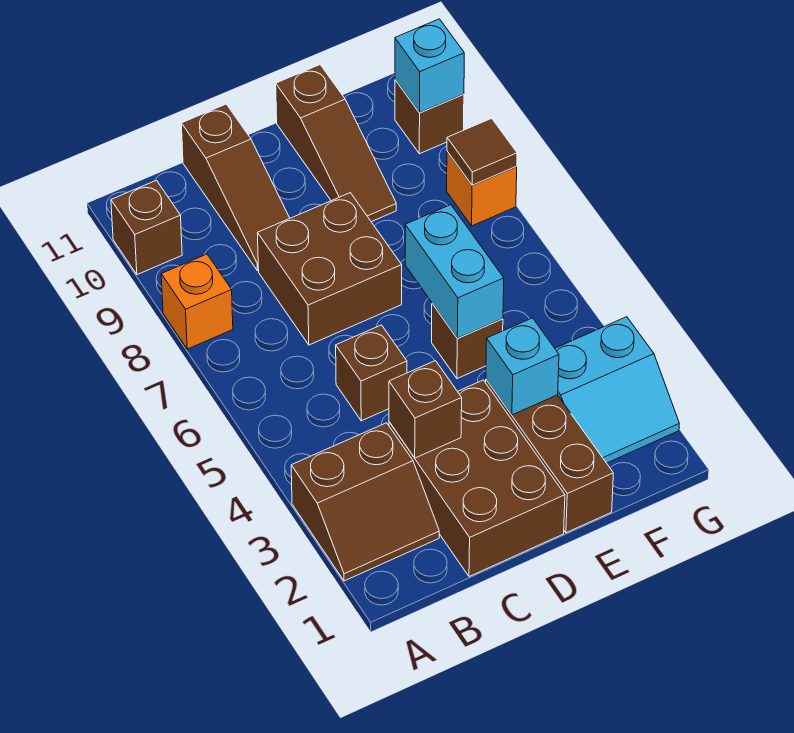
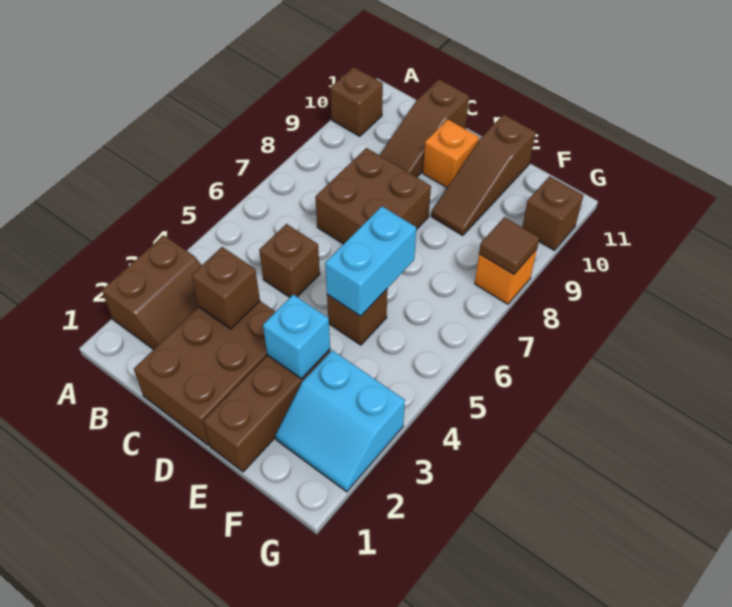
brown slope A2:B3 level 1 top 3 -> brown slope A2:B3 level 1 top A
orange brick A8 level 1 -> orange brick D10 level 1
cyan brick G10 level 2 -> none

